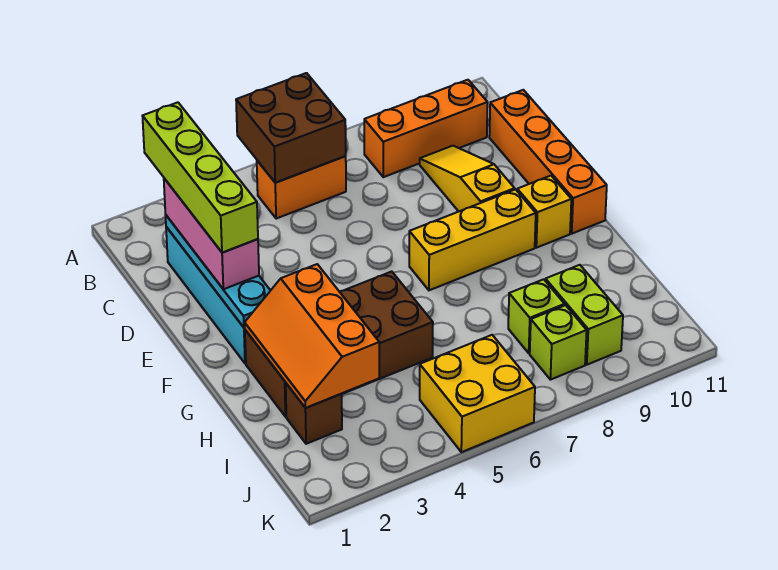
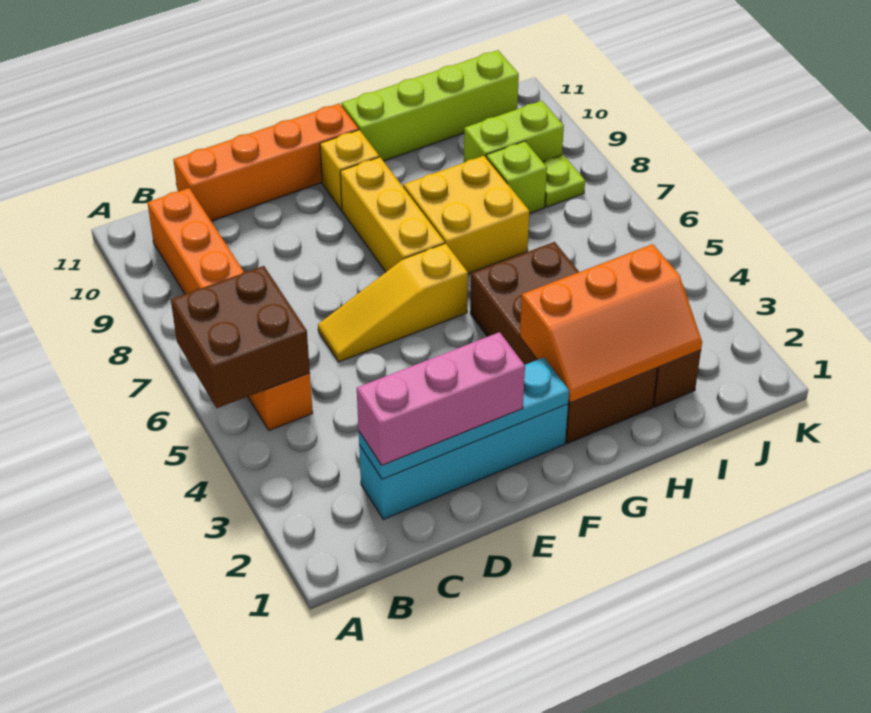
lime brick B2:E2 level 4 -> lime brick G11:J11 level 1
yellow slope C9:E9 level 1 top E -> yellow slope D6:F6 level 1 top F
yellow brick J5:K6 level 1 -> yellow brick G7:H8 level 1
lime brick J8 level 1 -> lime plate J8 level 1

